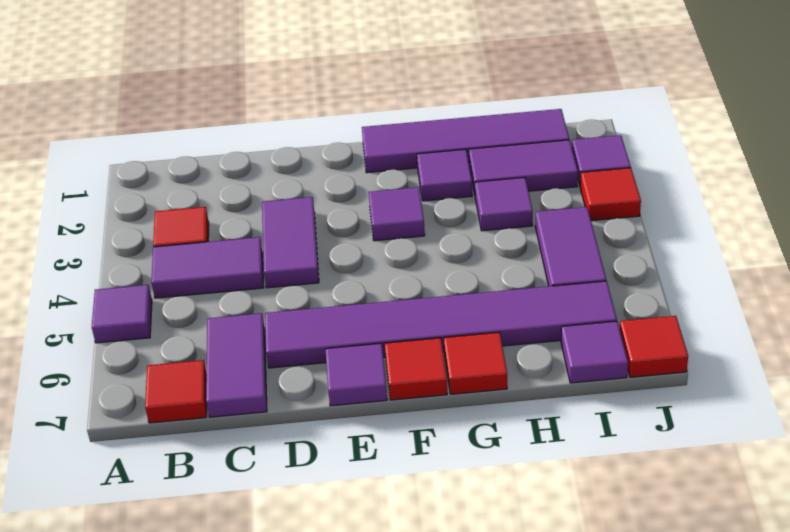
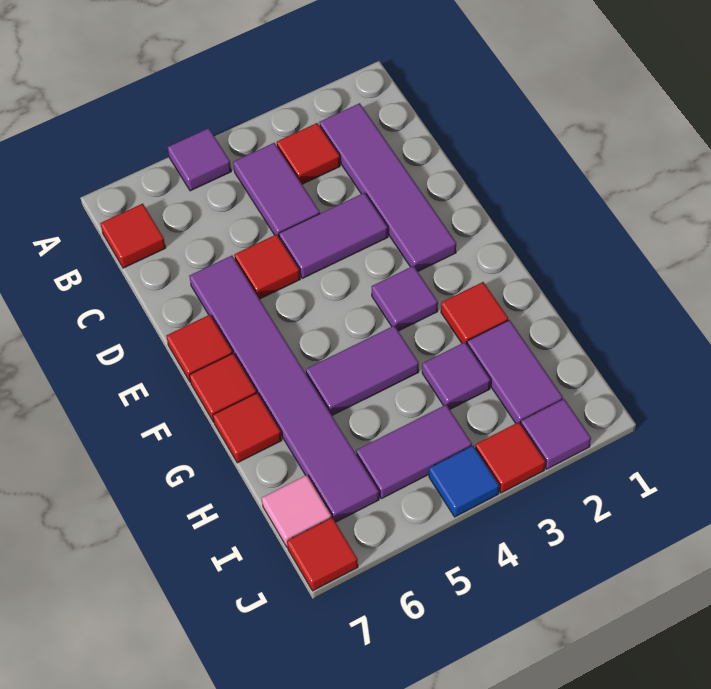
purple tile C6:C7 level 1 -> purple tile G4:G5 level 1
none -> red tile D5 level 1
purple tile E7 level 1 -> red tile E7 level 1
purple tile F1:I1 level 1 -> purple tile B2:E2 level 1
purple tile G2 level 1 -> red tile G2 level 1
purple tile I7 level 1 -> pink tile I7 level 1
none -> blue tile J4 level 1

